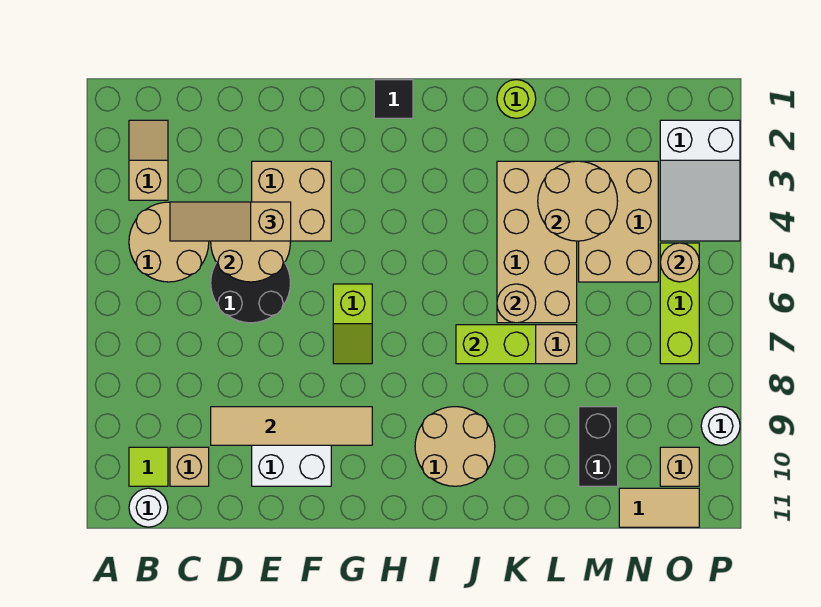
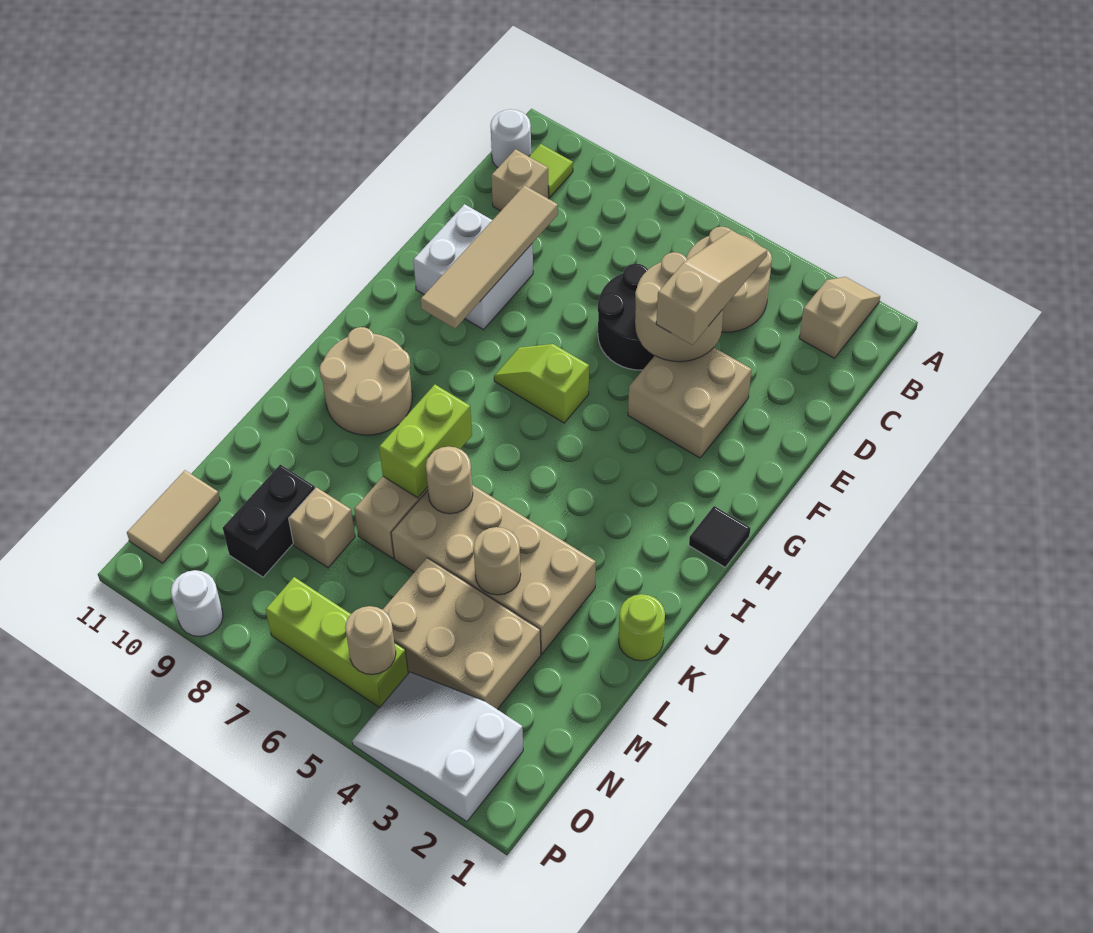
tan slope B2:B3 level 1 top 3 -> tan slope A2:B2 level 1 top B
tan round brick L3:M4 level 2 -> tan round brick L4 level 2
black brick M9:M10 level 1 -> black brick M9:N9 level 1
tan brick O10 level 1 -> tan brick M8 level 1

